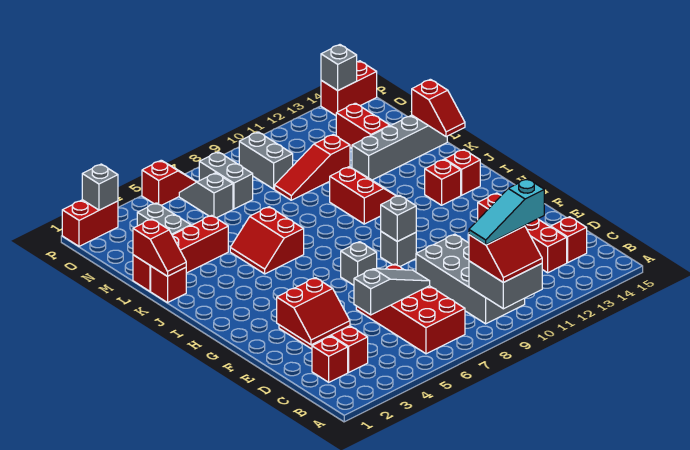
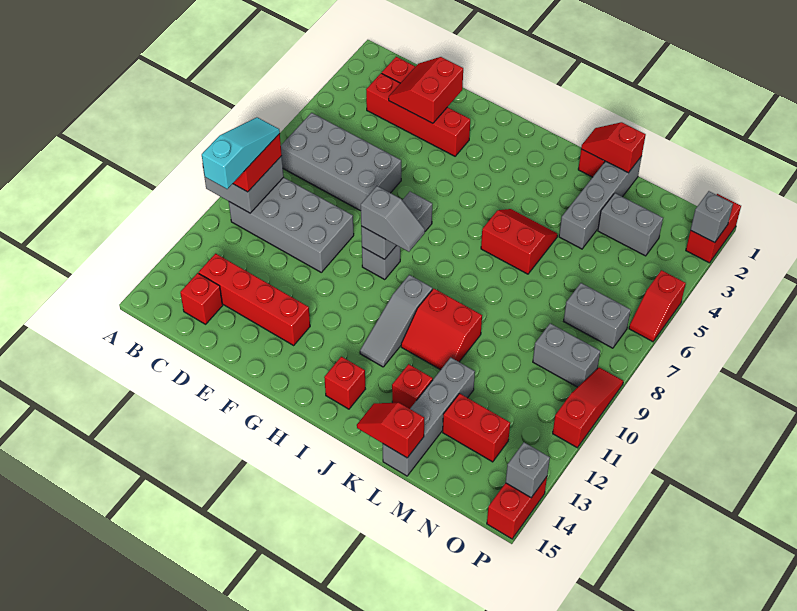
red brick B6:E7 level 1 -> grey brick B6:E7 level 1
grey slope D5:D7 level 2 top 5 -> grey slope I10:I12 level 1 top 10
red brick I13 level 1 -> red brick K13 level 1
red brick L1:L4 level 1 -> grey brick L1:L4 level 1
red slope M9:M11 level 1 top 11 -> red slope P9:P11 level 1 top 11
grey slope N6:O6 level 1 top N -> grey slope G9:H9 level 3 top G

